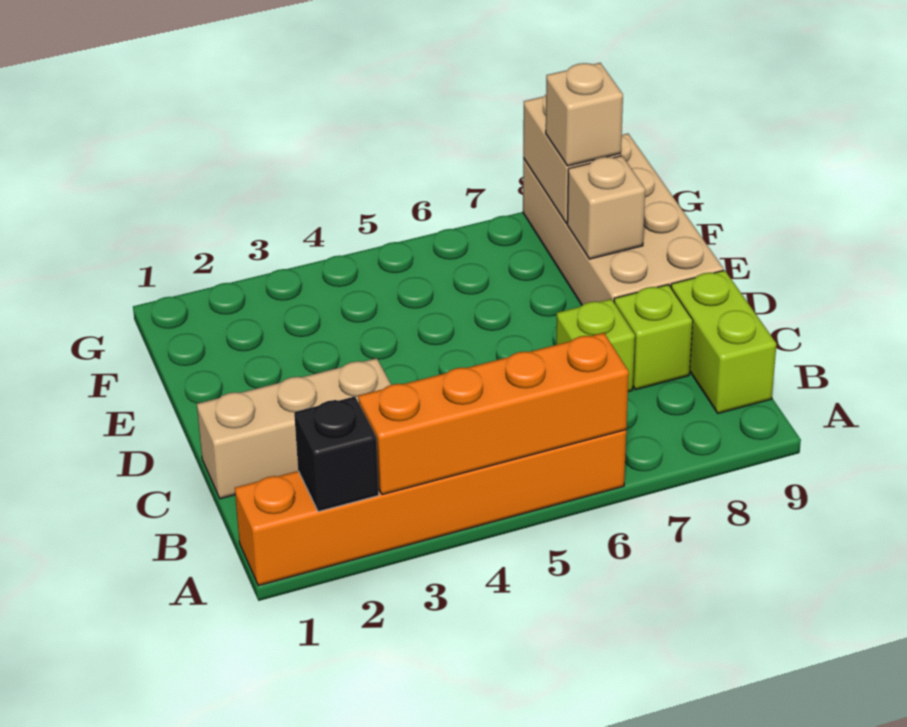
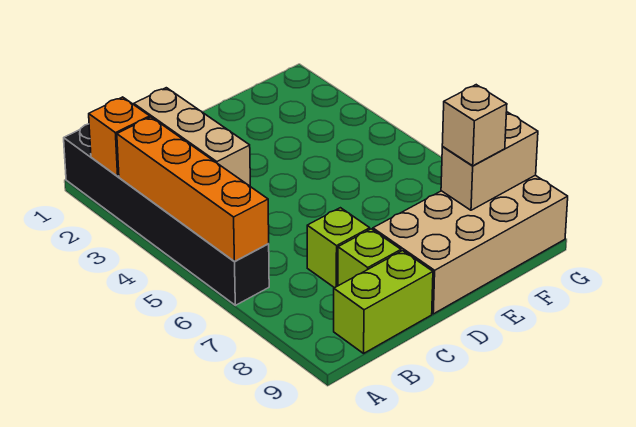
orange brick A1:A6 level 1 -> black brick A1:A6 level 1
black brick A2 level 2 -> orange brick A2 level 2
tan brick E8 level 2 -> none

